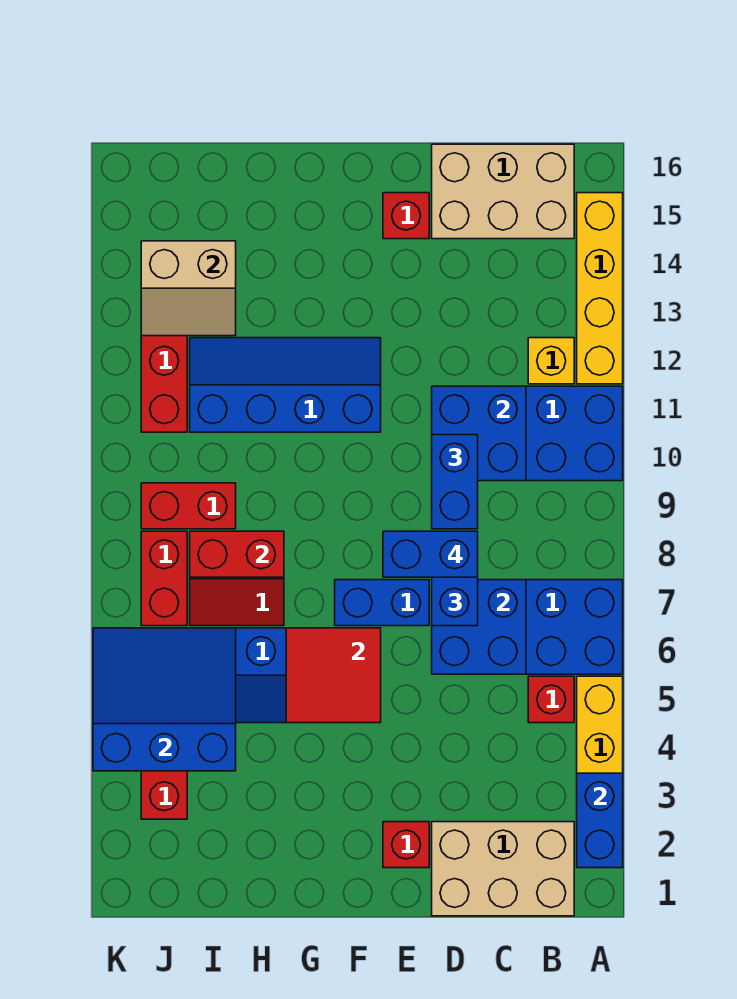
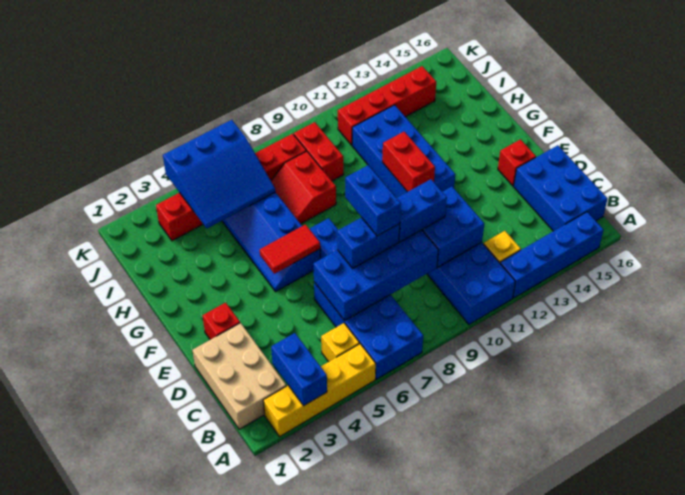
blue brick A2:A3 level 2 -> blue brick A3:B3 level 2
yellow brick A12:A15 level 1 -> blue brick A12:A15 level 1
red brick B5 level 1 -> yellow brick B5 level 1
tan brick B15:D16 level 1 -> blue brick B15:D16 level 1
blue brick C6:D7 level 2 -> blue brick C6:D9 level 2
red tile F5:G6 level 2 -> red tile F5:F6 level 2
blue slope F11:I12 level 1 top 11 -> blue brick F11:I12 level 1
red brick H8:I8 level 2 -> red brick F11:G11 level 2
blue slope I4:K6 level 2 top 4 -> blue slope I4:K6 level 2 top K
tan slope I13:J14 level 2 top 14 -> none

